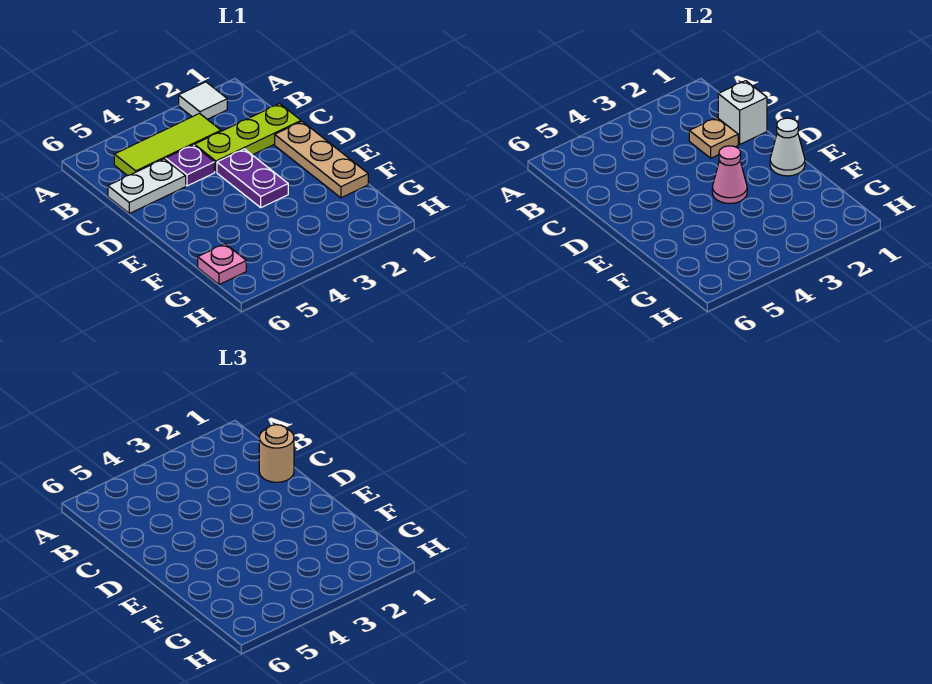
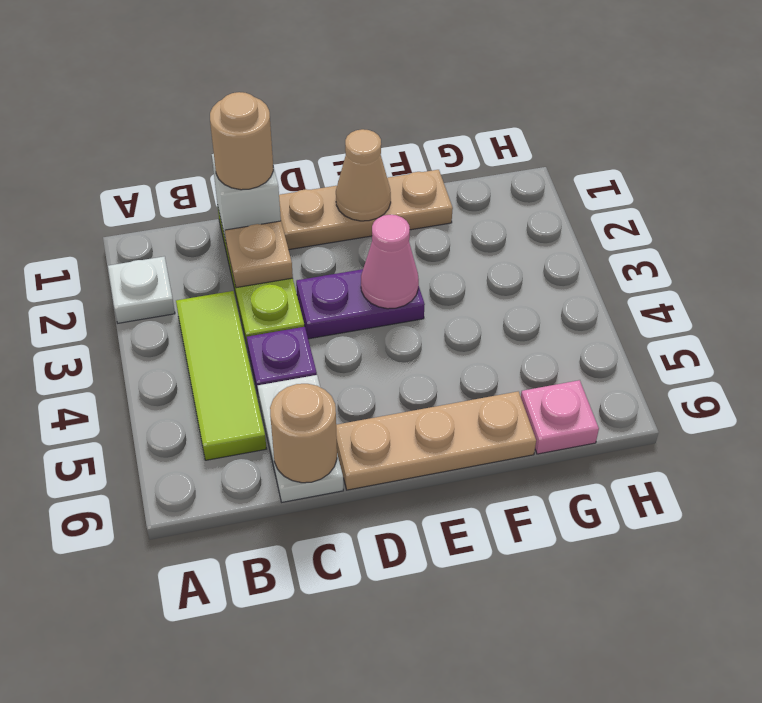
white tile A2 level 1 -> white plate A2 level 1
none -> tan round brick C6 level 2
none -> tan plate D6:F6 level 1
white cone E1 level 2 -> tan cone E1 level 2

